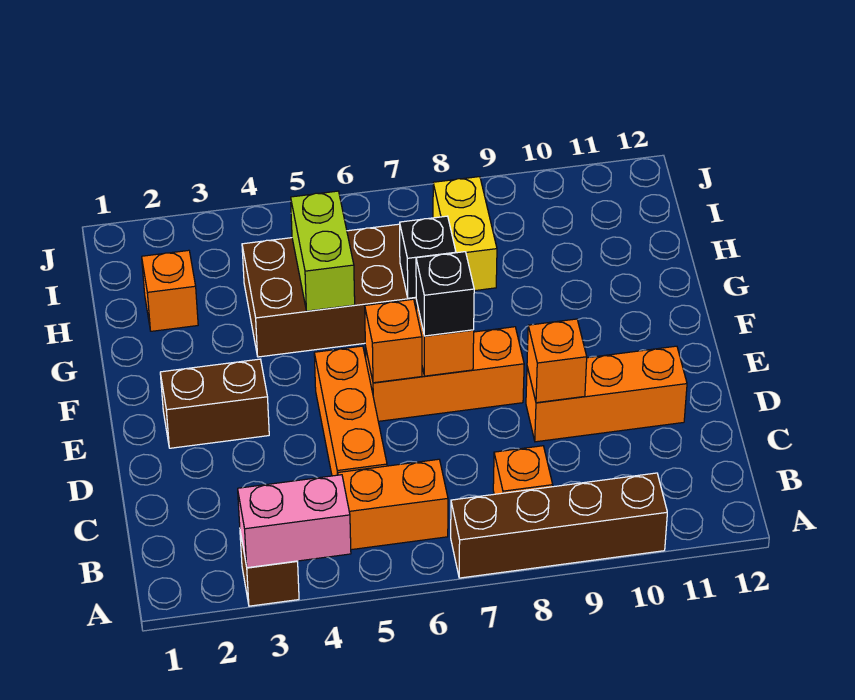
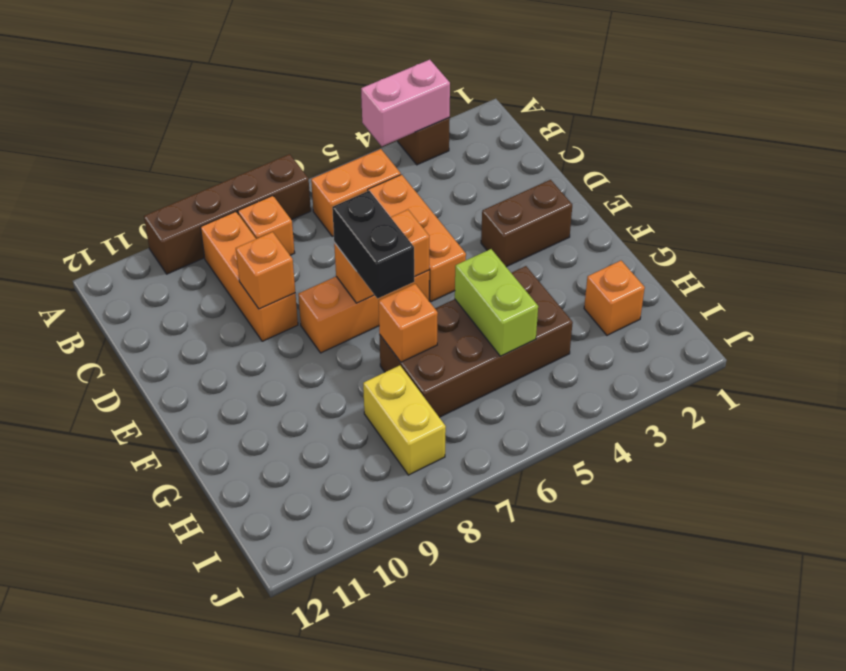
orange brick D9:D11 level 1 -> orange brick B9:D9 level 1
black brick E7 level 3 -> black brick E7:F7 level 3
black brick G7 level 2 -> orange brick G7 level 2

